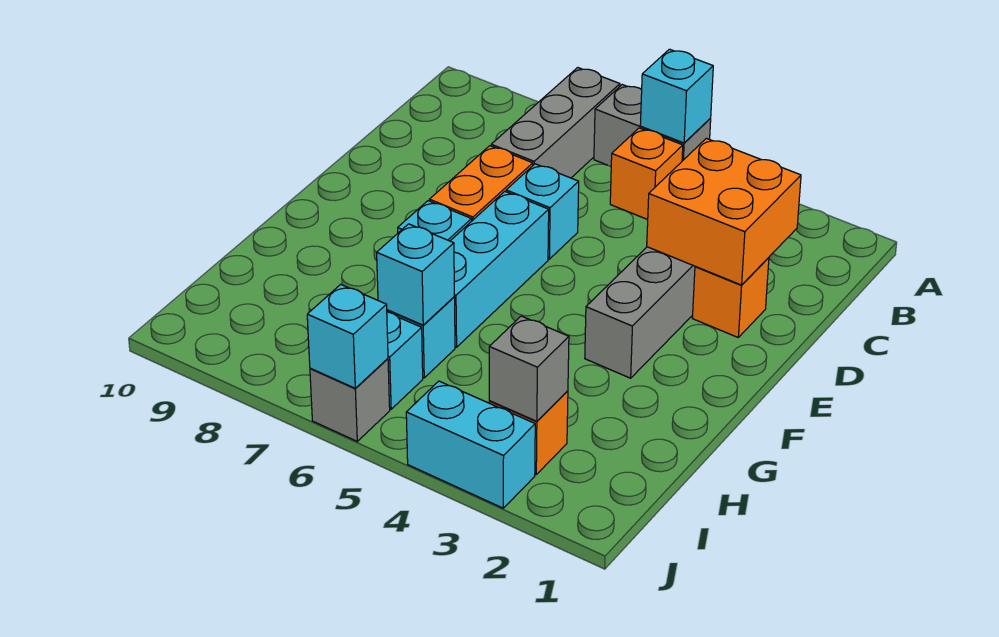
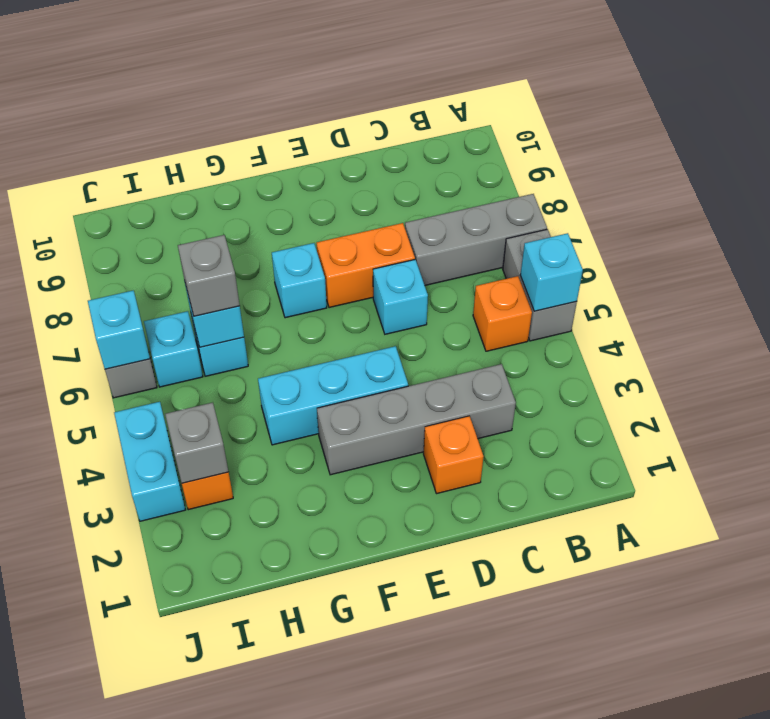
orange brick C2:D3 level 2 -> none
cyan brick E6:G6 level 1 -> cyan brick E4:G4 level 1
none -> grey brick H6 level 3

